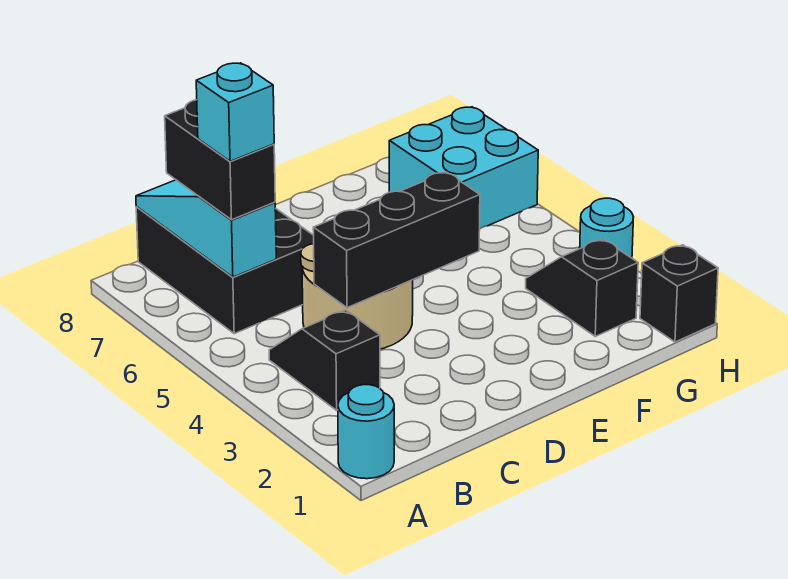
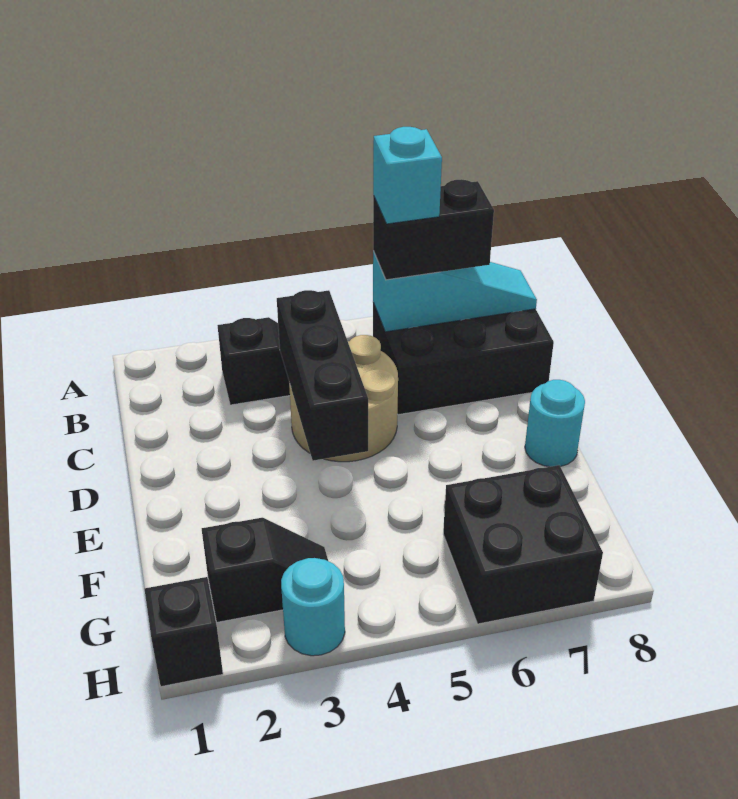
cyan round brick A1 level 1 -> cyan round brick E8 level 1
cyan brick G6:H7 level 1 -> black brick G6:H7 level 1

